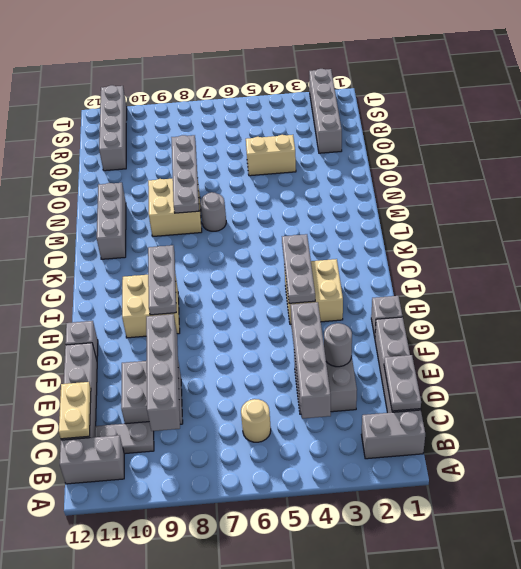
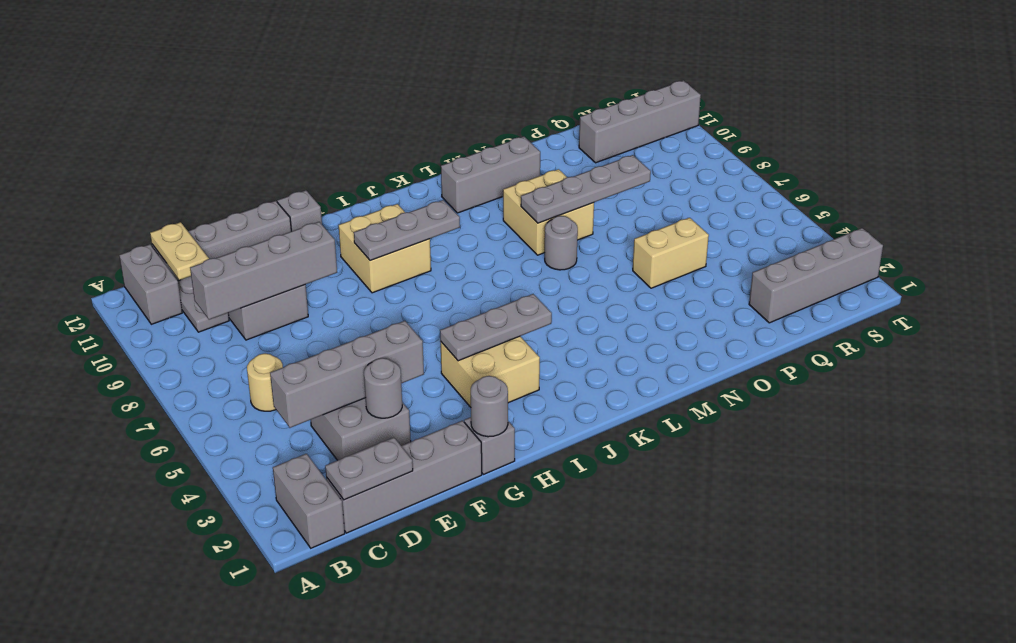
tan plate C12:D12 level 2 -> tan plate C11:C12 level 2
none -> grey round brick G1 level 2
tan brick P4:P5 level 1 -> tan brick O5:P5 level 1

